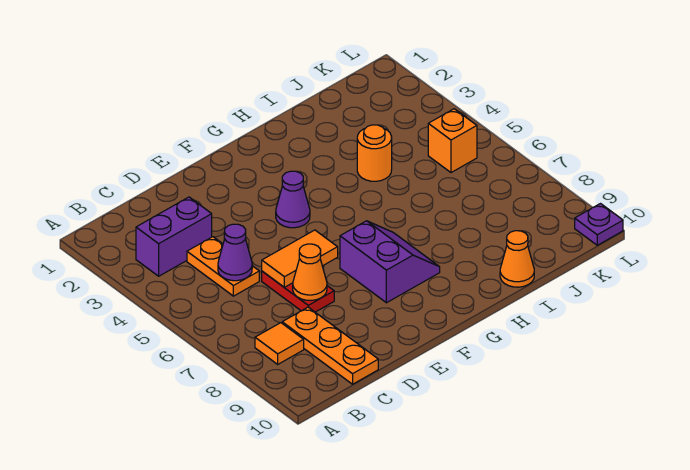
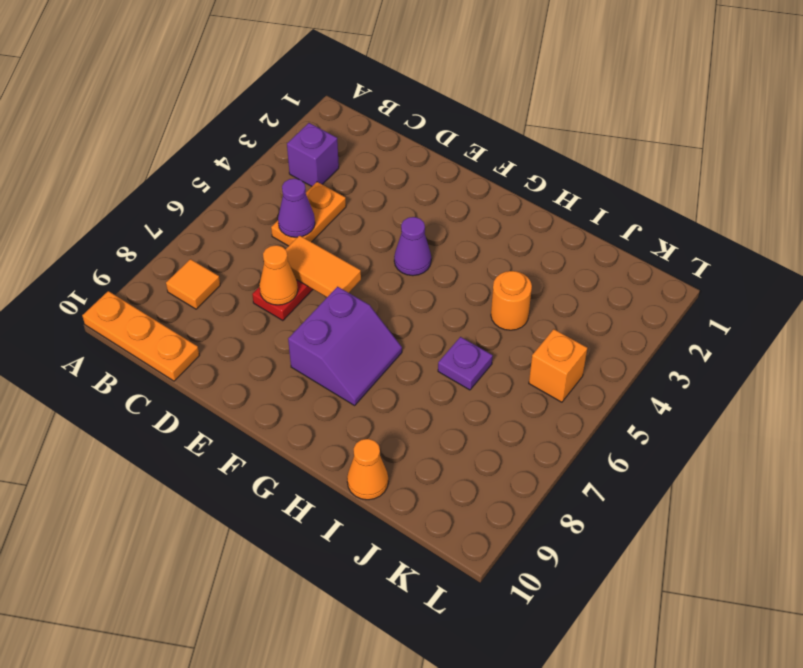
purple brick B3:C3 level 1 -> purple brick B3 level 1
orange plate C8:C10 level 1 -> orange plate A10:C10 level 1
purple plate L10 level 1 -> purple plate I6 level 1

